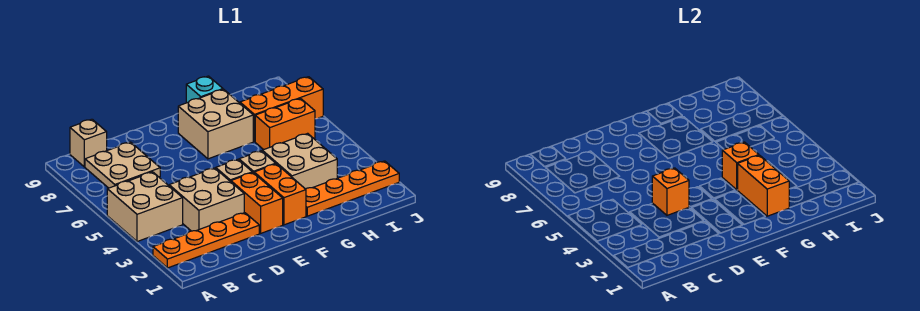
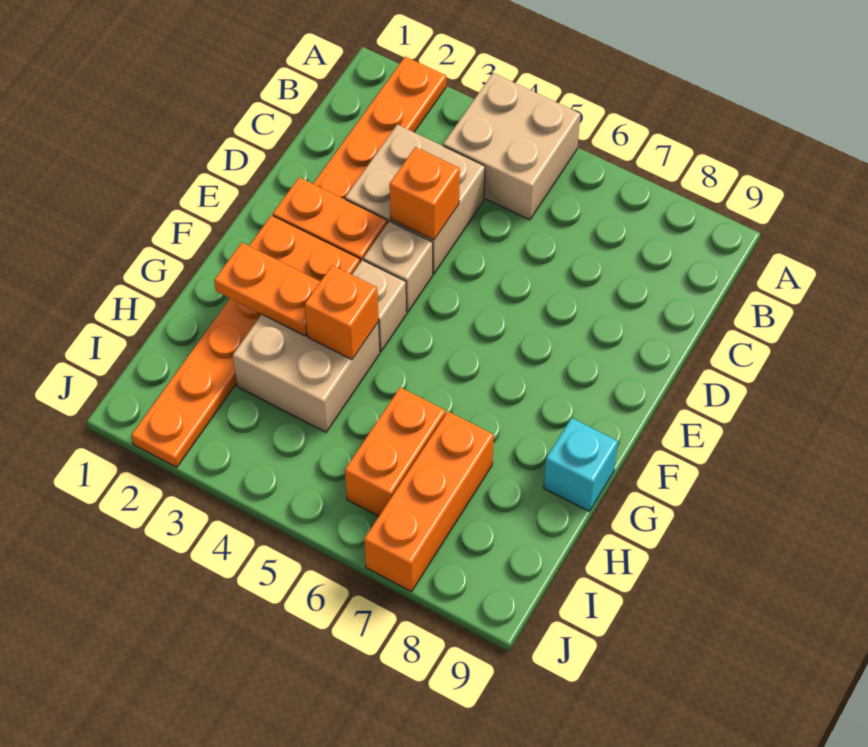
tan plate B7:C8 level 1 -> none
tan brick B9 level 1 -> none
tan brick F7:G8 level 1 -> none
orange brick G2:G3 level 2 -> orange plate G2:G3 level 2

